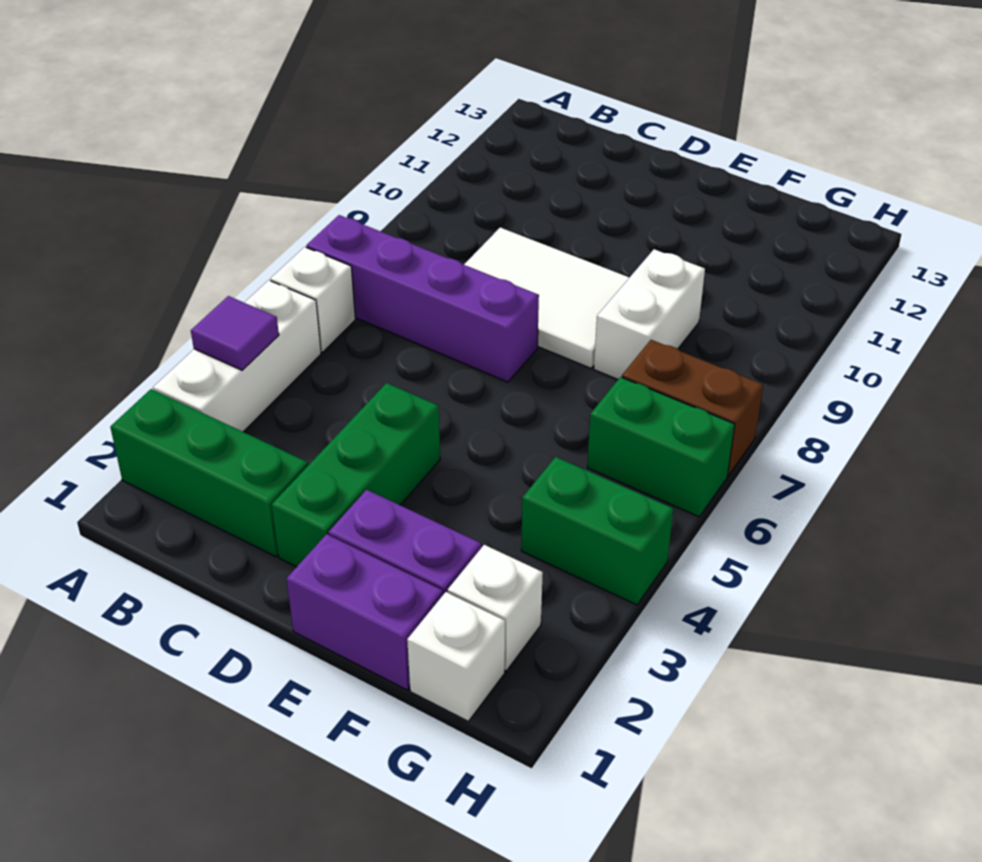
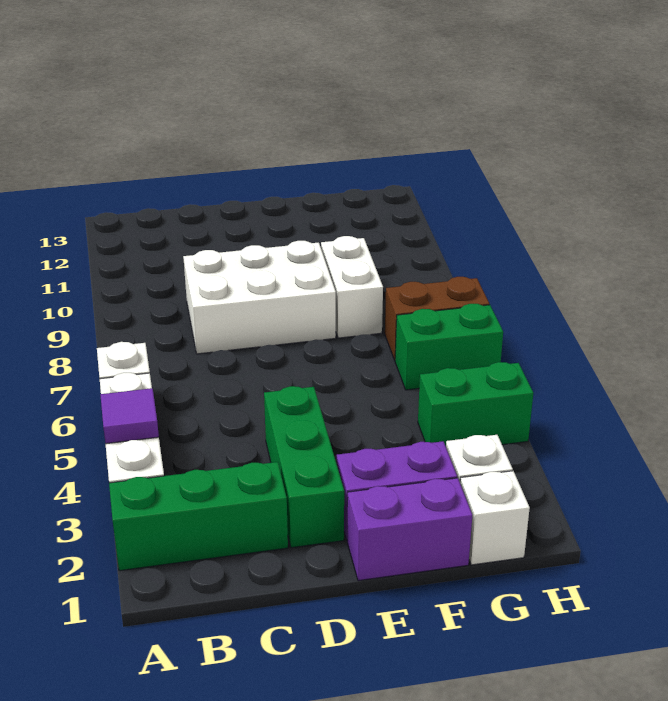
purple brick A7:D7 level 1 -> none
white tile C8:E9 level 1 -> white brick C8:E9 level 1

